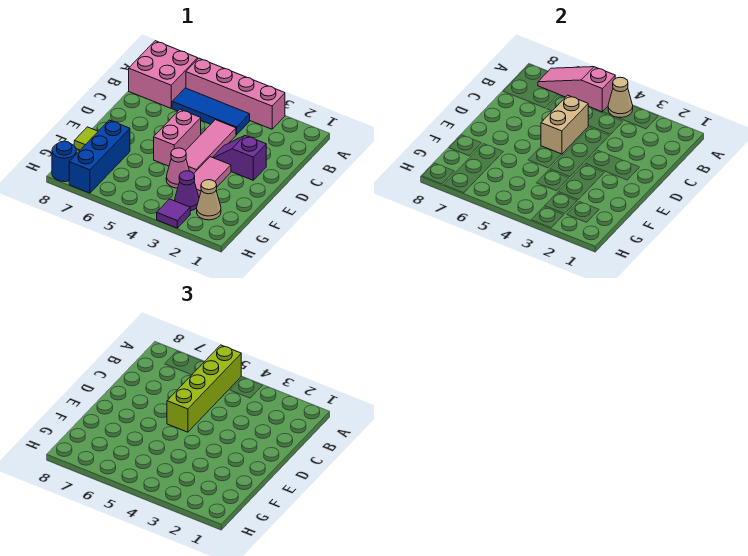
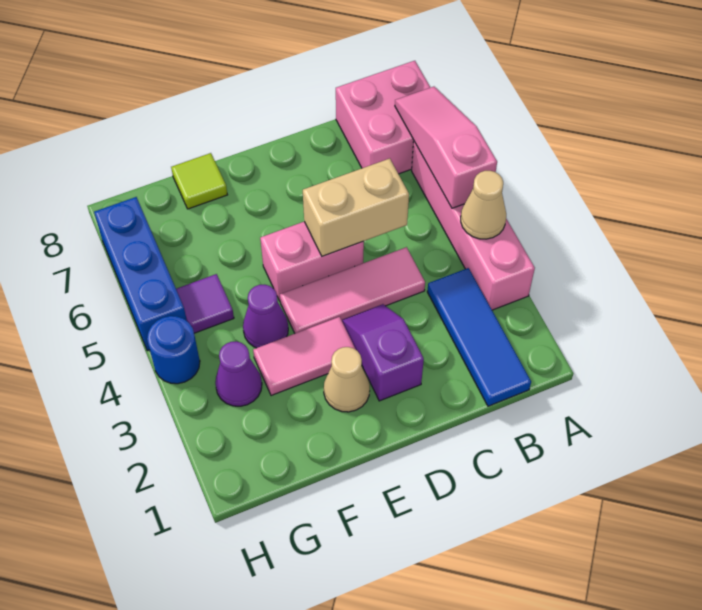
lime brick A5:D5 level 3 -> none
blue tile B4:B6 level 1 -> blue tile B1:B3 level 1
pink cone F4 level 1 -> purple cone F4 level 1
blue brick F7:H7 level 1 -> blue brick H5:H7 level 1
tan cone G2 level 1 -> tan cone E2 level 1
purple tile H3 level 1 -> purple tile G5 level 1
blue round brick H8 level 1 -> blue round brick H4 level 1

